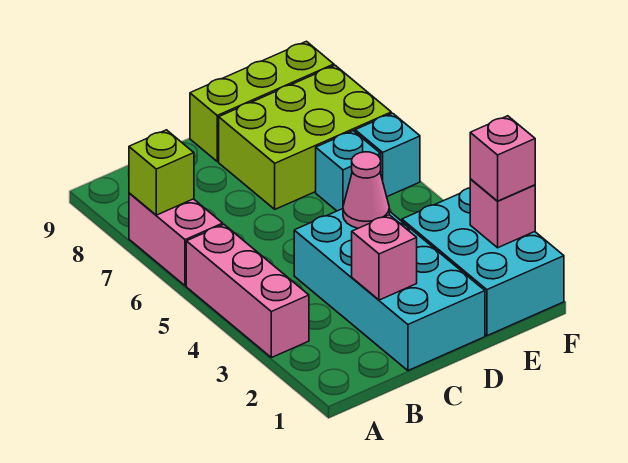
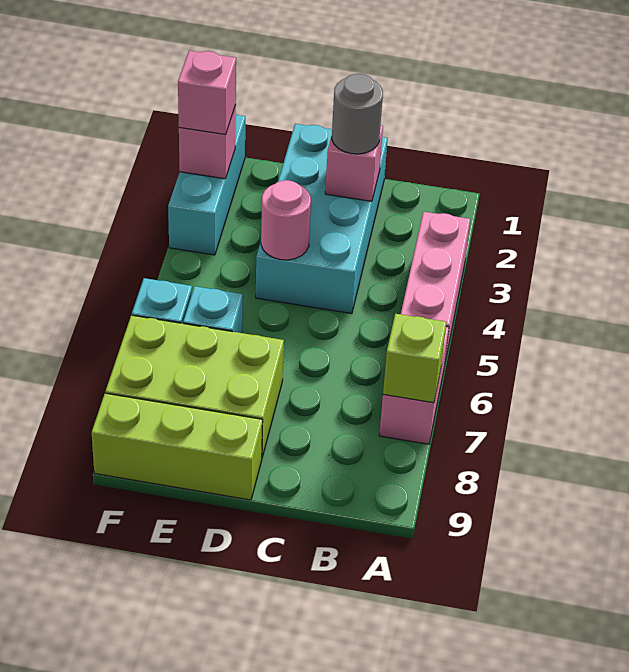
none -> grey round brick C2 level 3
pink cone D4 level 2 -> pink round brick D4 level 2
cyan brick E1:F3 level 1 -> cyan brick F1:F3 level 1

